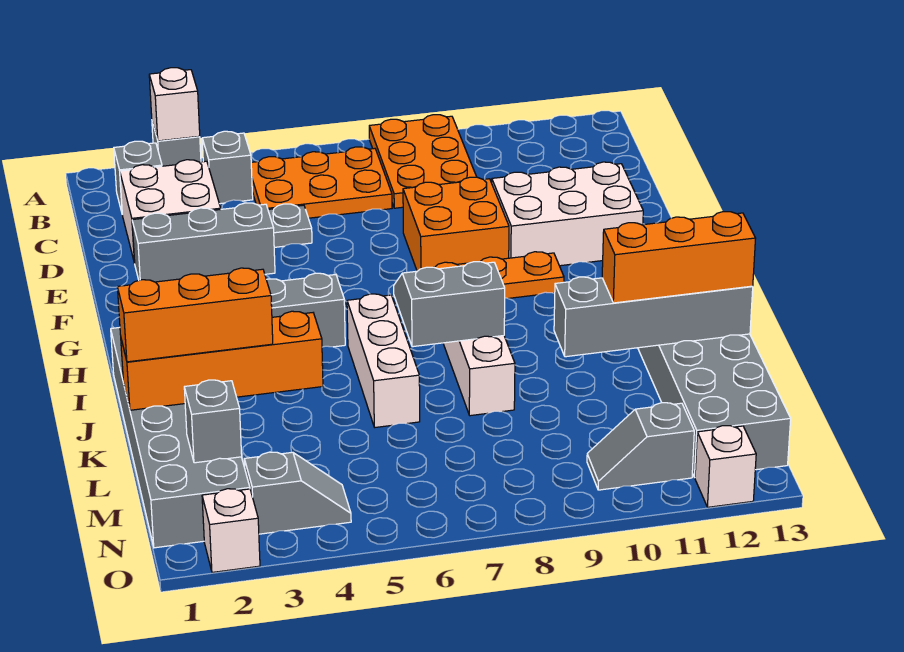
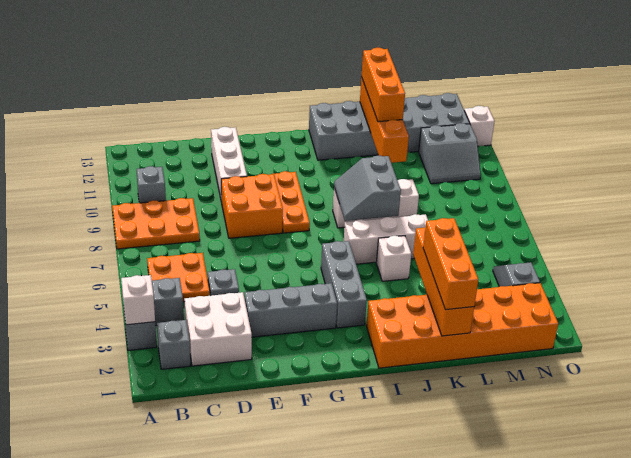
orange plate B5:C7 level 1 -> orange plate B5:C6 level 1
grey brick E2:E4 level 1 -> grey brick E3:G3 level 1
white brick E10:F12 level 1 -> white brick E10:E12 level 1
grey brick I1:N2 level 1 -> orange brick I1:N2 level 1
grey brick K10:K13 level 2 -> orange brick K10:K13 level 2
grey brick M2 level 2 -> grey brick B10 level 1
grey slope N10:N11 level 1 top 11 -> grey slope M10:N11 level 1 top 11
white brick O2 level 1 -> white brick J5 level 1

